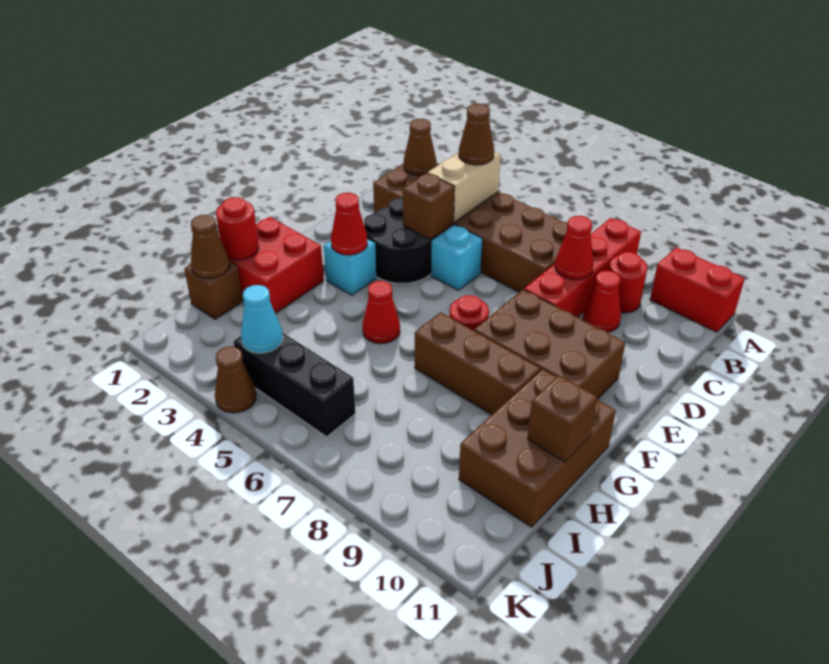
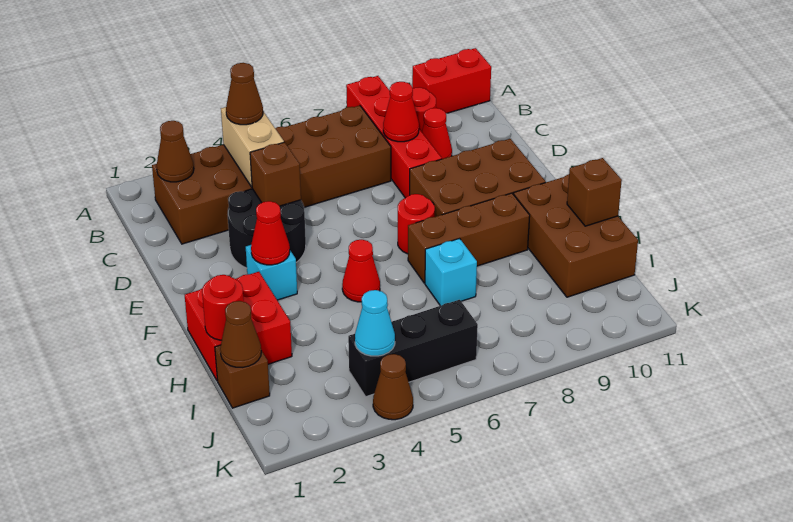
cyan brick D5 level 1 -> cyan brick H7 level 1

